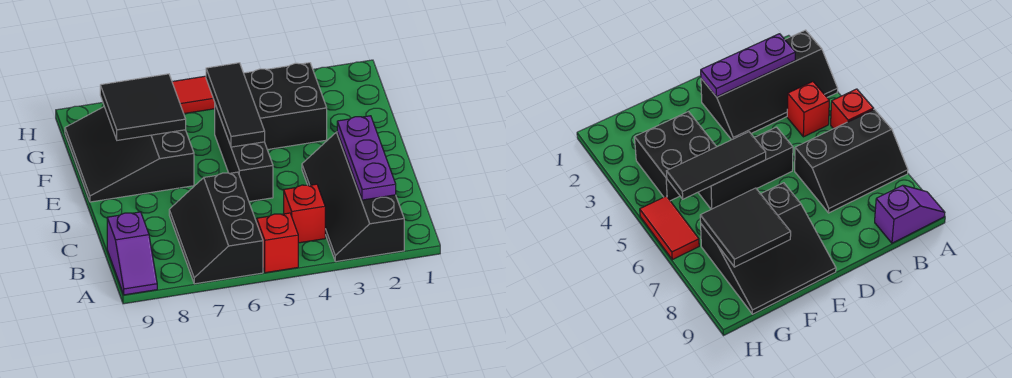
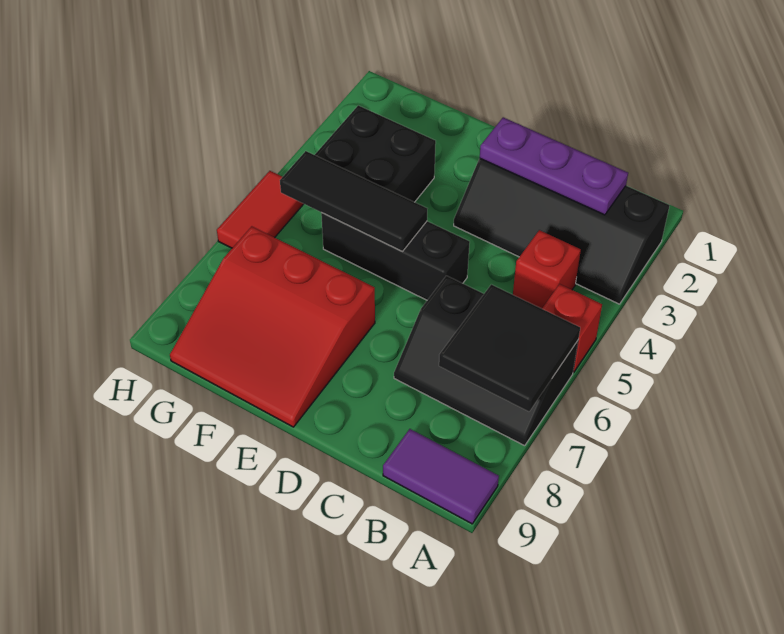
purple slope A9:B9 level 1 top B -> purple tile A9:B9 level 1
black slope E7:G9 level 1 top 7 -> red slope E7:G9 level 1 top 7
black tile F7:G8 level 2 -> black tile A6:B7 level 2

